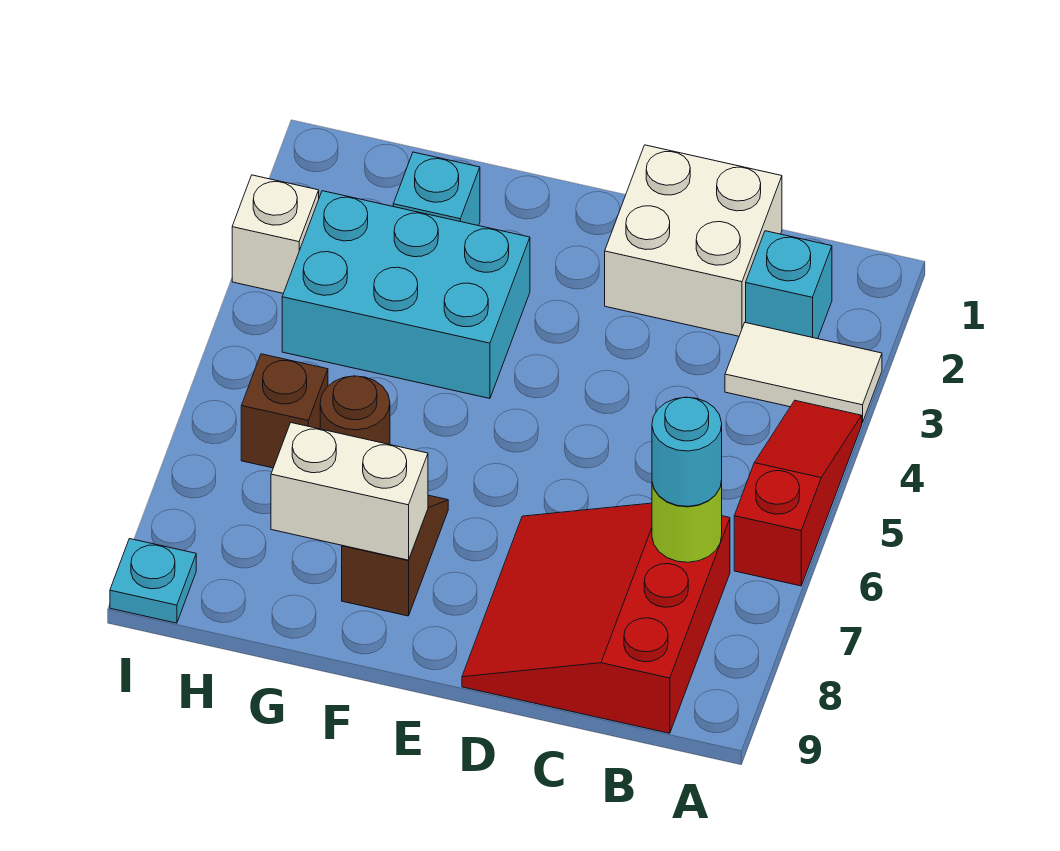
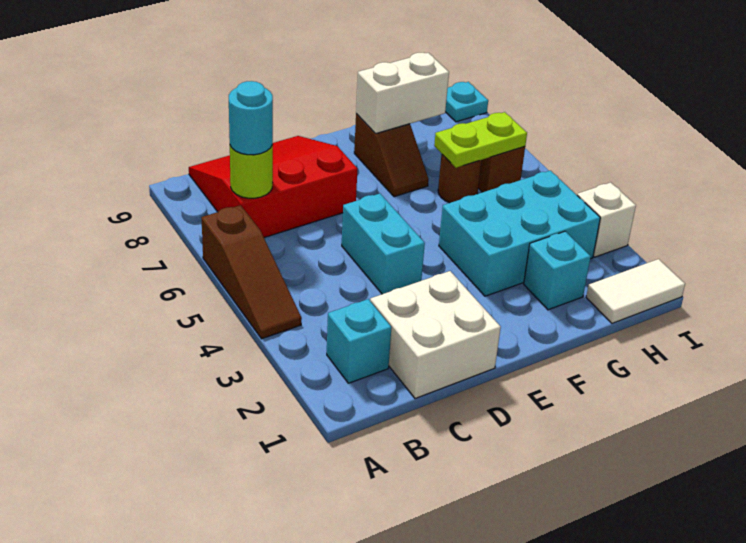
white tile A3:B3 level 1 -> white tile H1:I1 level 1
red slope A4:A6 level 1 top 6 -> brown slope A4:A6 level 1 top 6
red slope B7:D9 level 1 top B -> red slope B7:D9 level 1 top 7
none -> cyan brick D4:D5 level 1
none -> lime plate G6:H6 level 2

